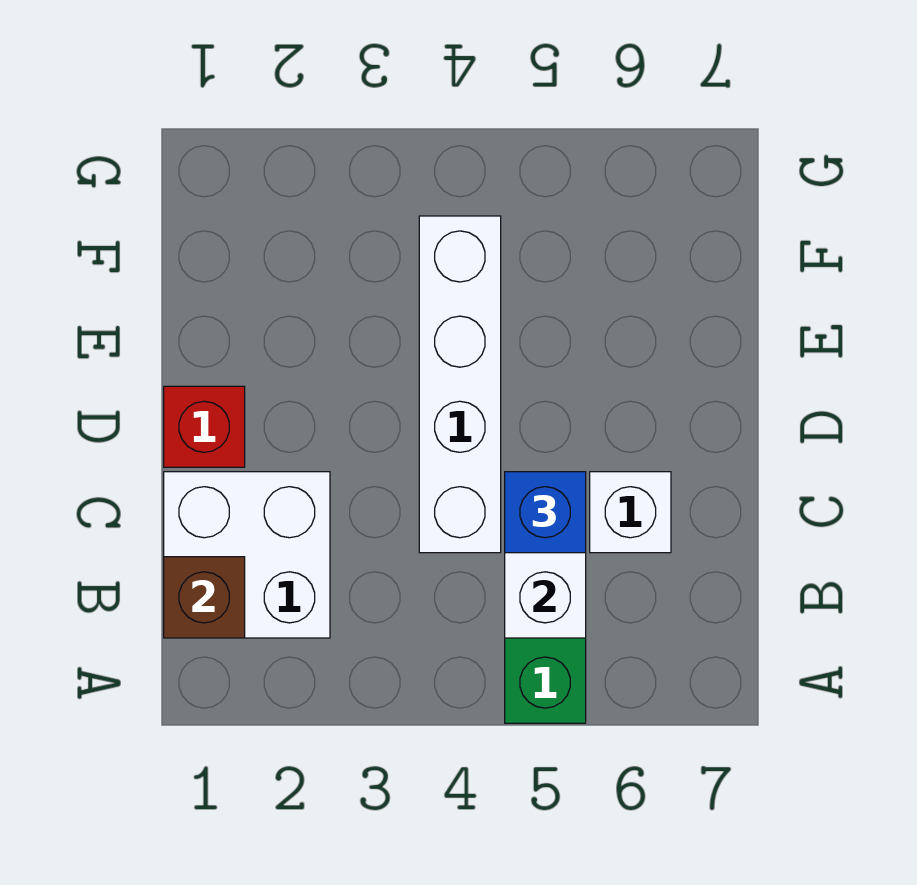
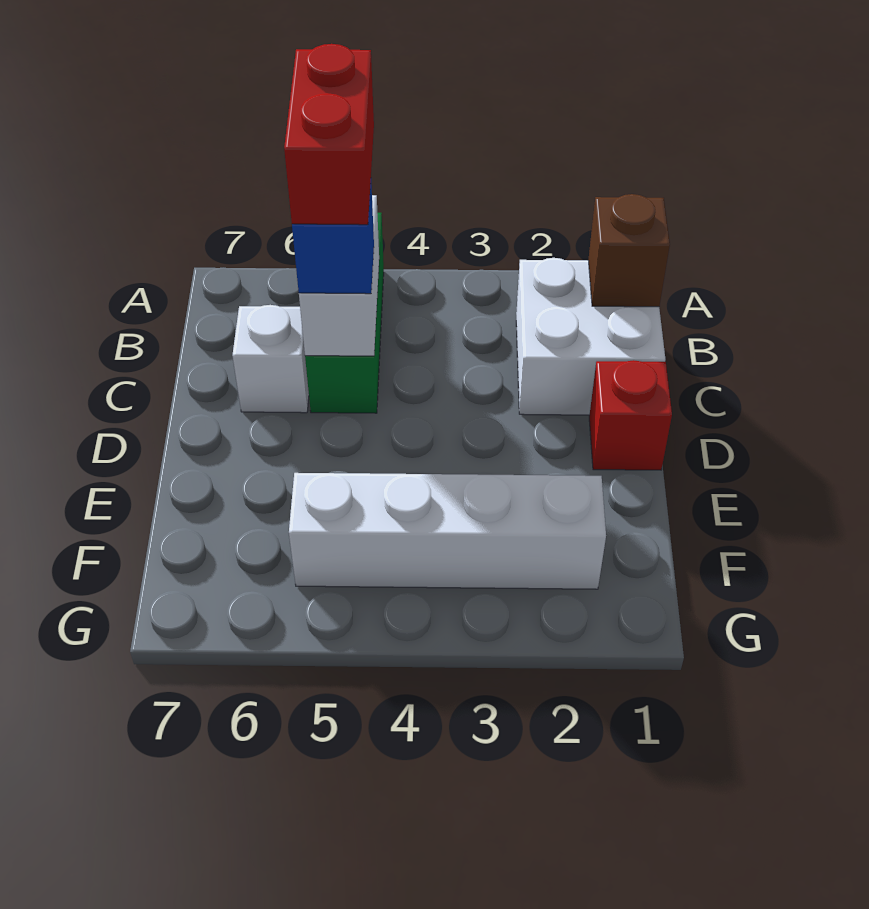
none -> red brick B5:C5 level 4
white brick C4:F4 level 1 -> white brick F2:F5 level 1

